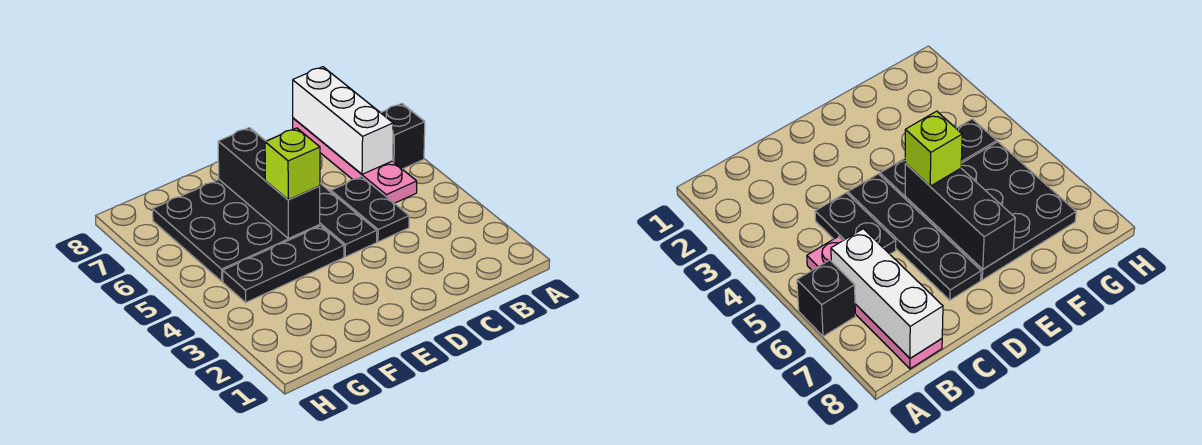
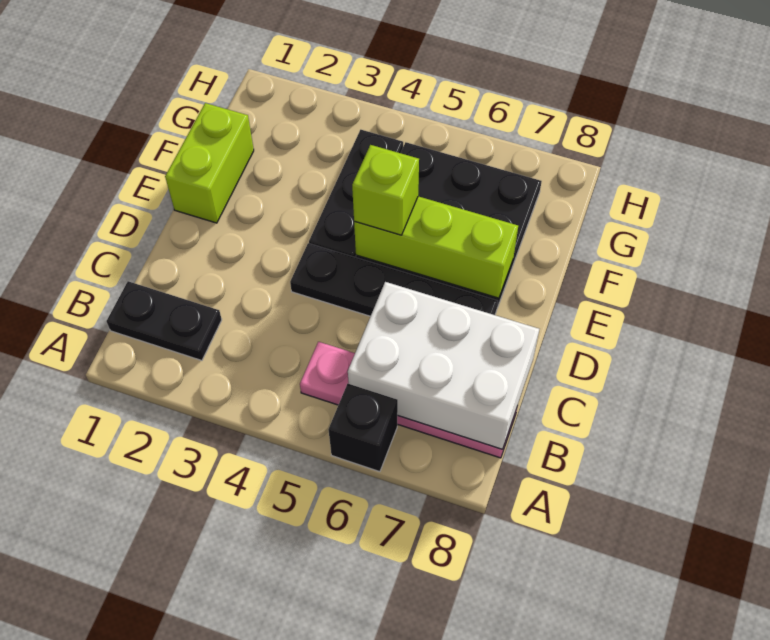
white brick B6:B8 level 2 -> white brick B6:C8 level 2
black plate C4:C5 level 1 -> black plate B1:B2 level 1
none -> lime brick E1:F1 level 1
black brick E5:E7 level 2 -> lime brick E5:E7 level 2

